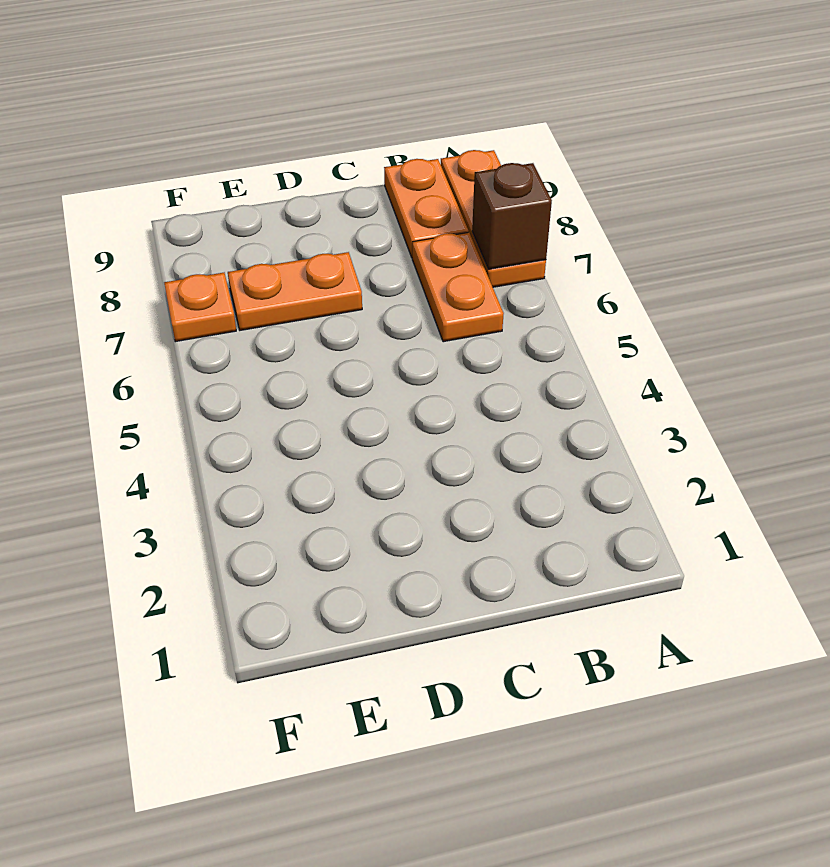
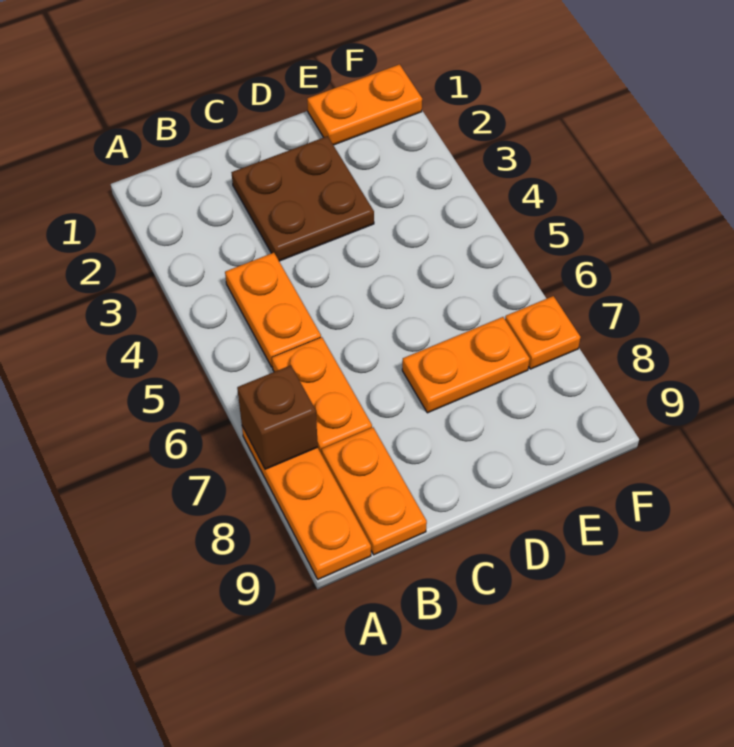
none -> orange plate B4:B5 level 1
none -> brown plate C2:D3 level 1
none -> orange plate E1:F1 level 1

